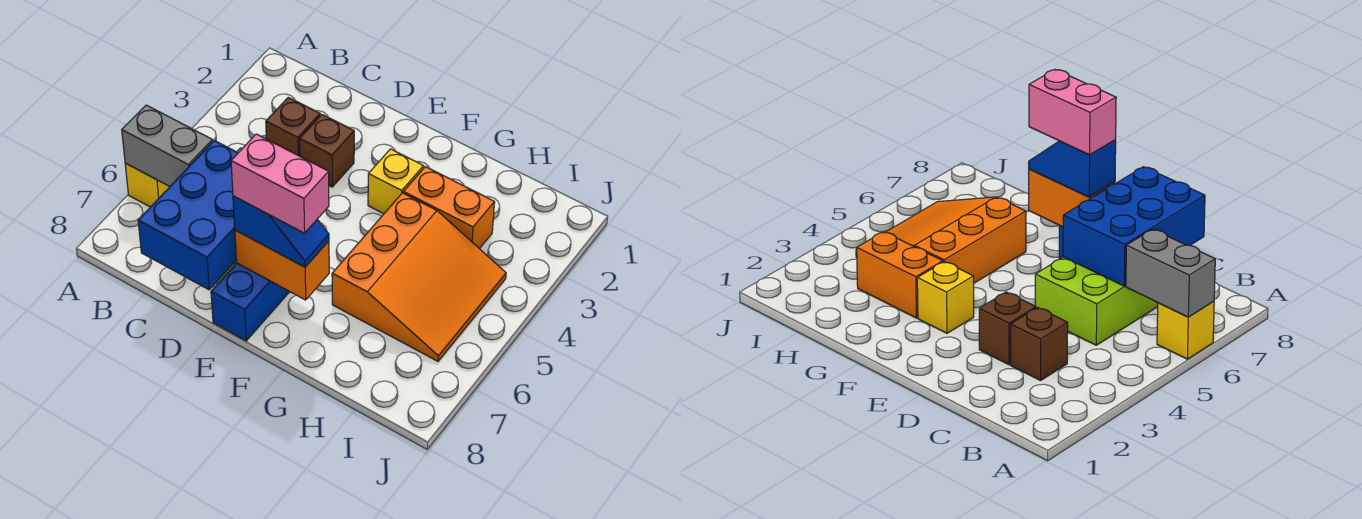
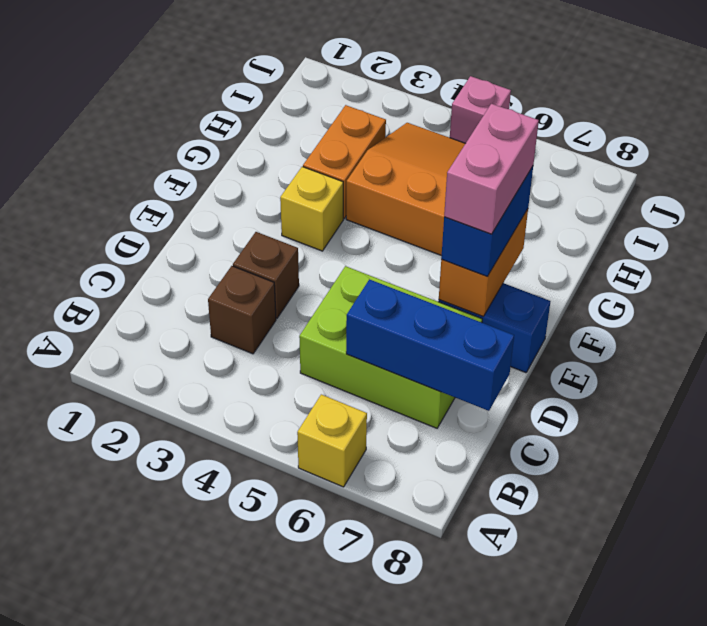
grey brick A6:B6 level 2 -> none
blue brick C6:D8 level 2 -> blue brick C6:C8 level 2
blue slope E7:F7 level 3 top E -> blue brick E7:F7 level 3
none -> pink brick J5 level 1

